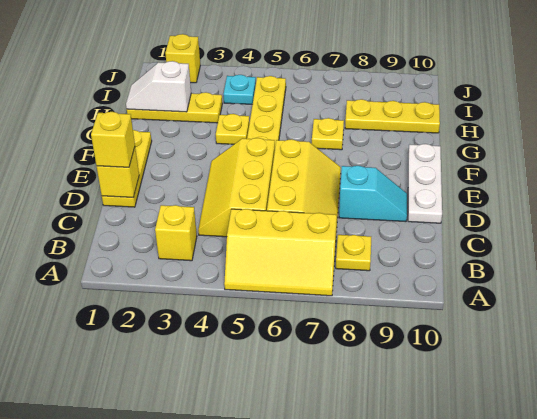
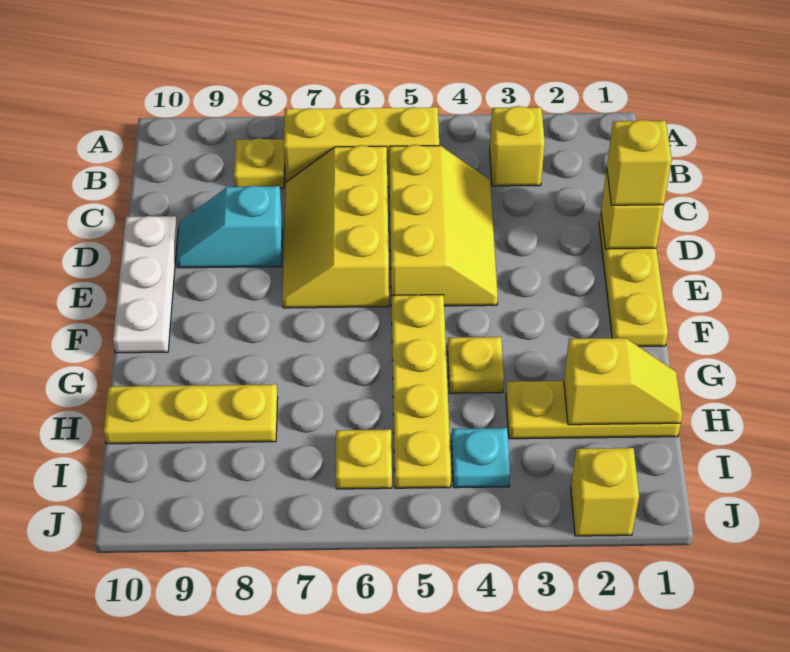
yellow plate G7 level 1 -> yellow plate I6 level 1
white slope H1:H2 level 2 top 2 -> yellow slope H1:H2 level 2 top 2

